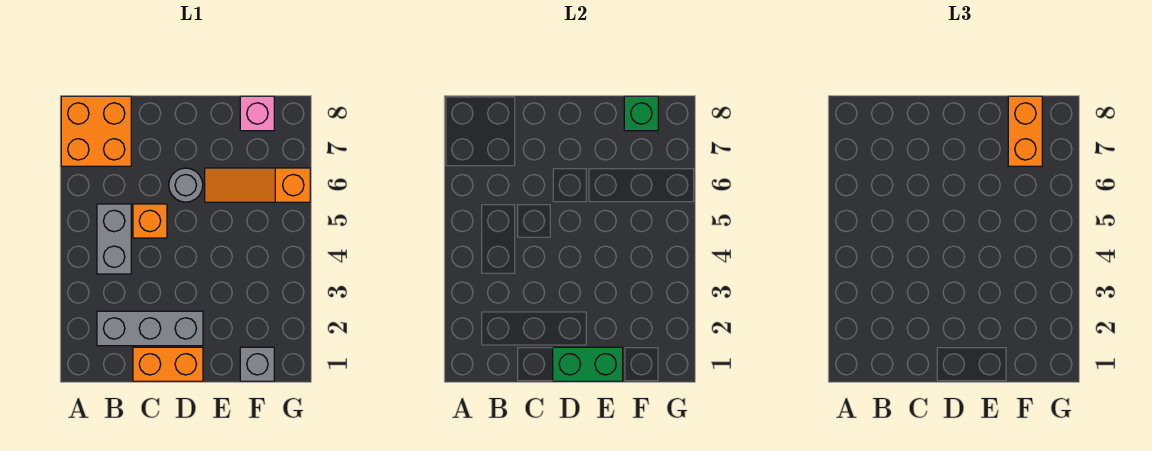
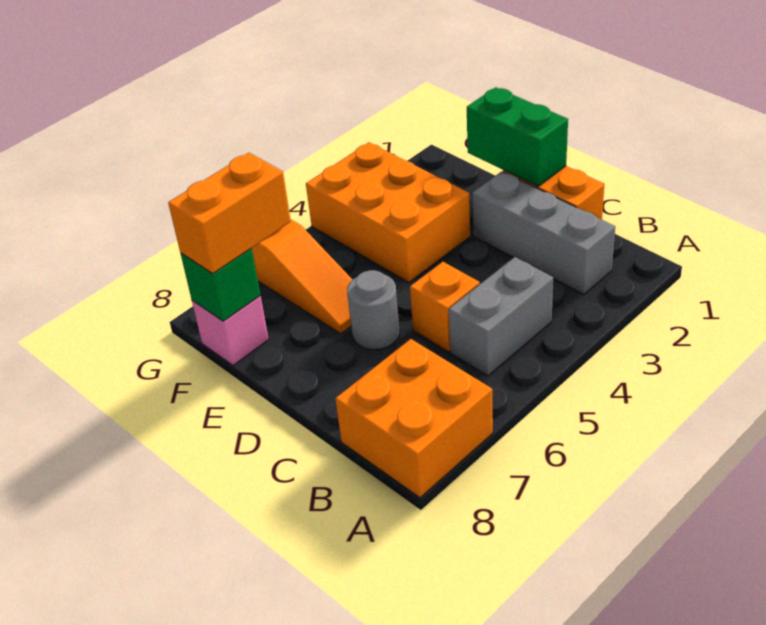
none -> orange brick E3:G4 level 1
grey brick F1 level 1 -> none

